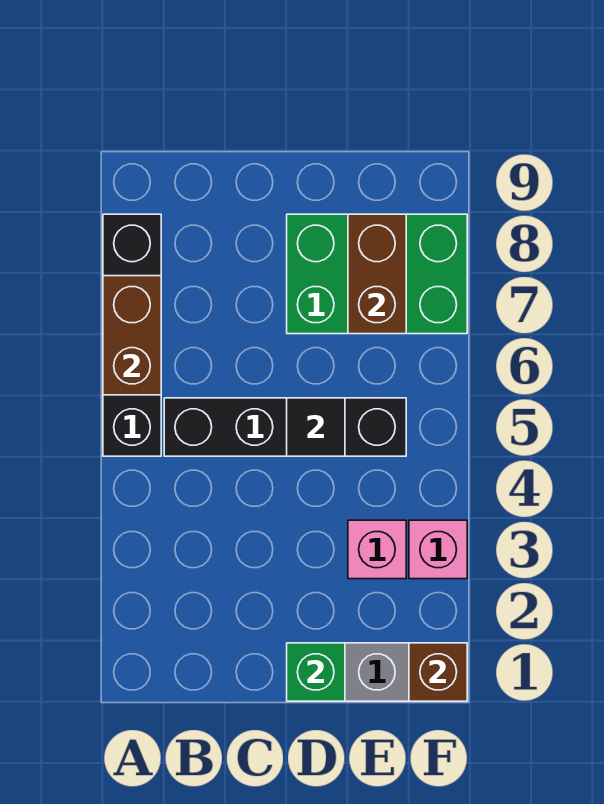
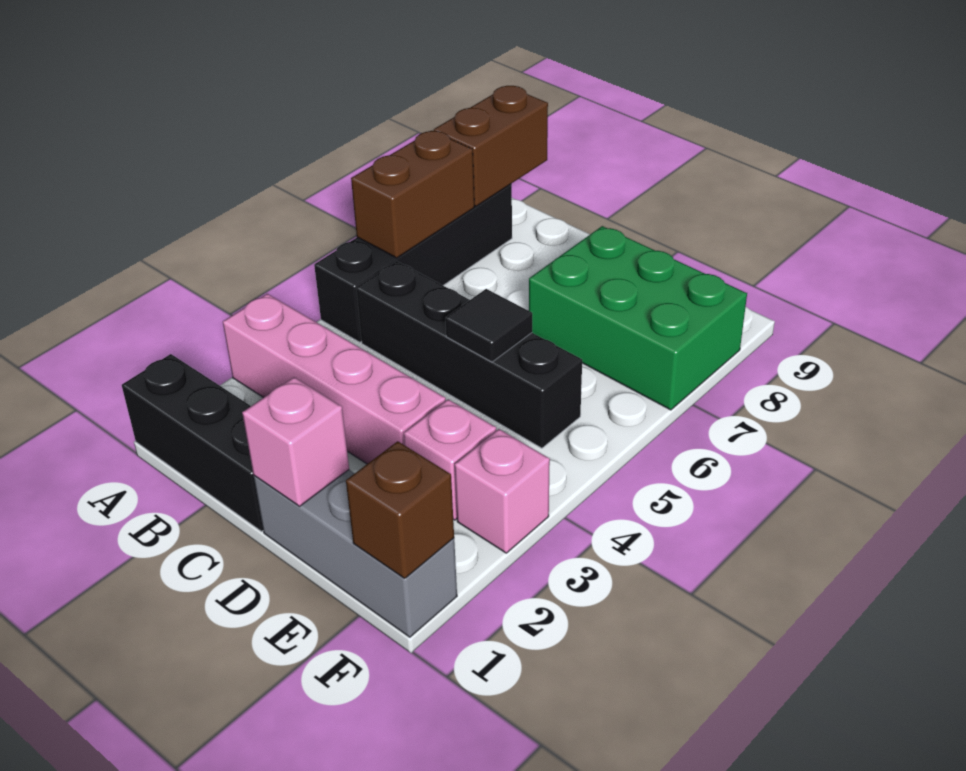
none -> black brick A1:C1 level 1
none -> pink brick A3:D3 level 1
green brick D1 level 2 -> pink brick D1 level 2
brown brick E7:E8 level 2 -> brown brick A8:A9 level 2

